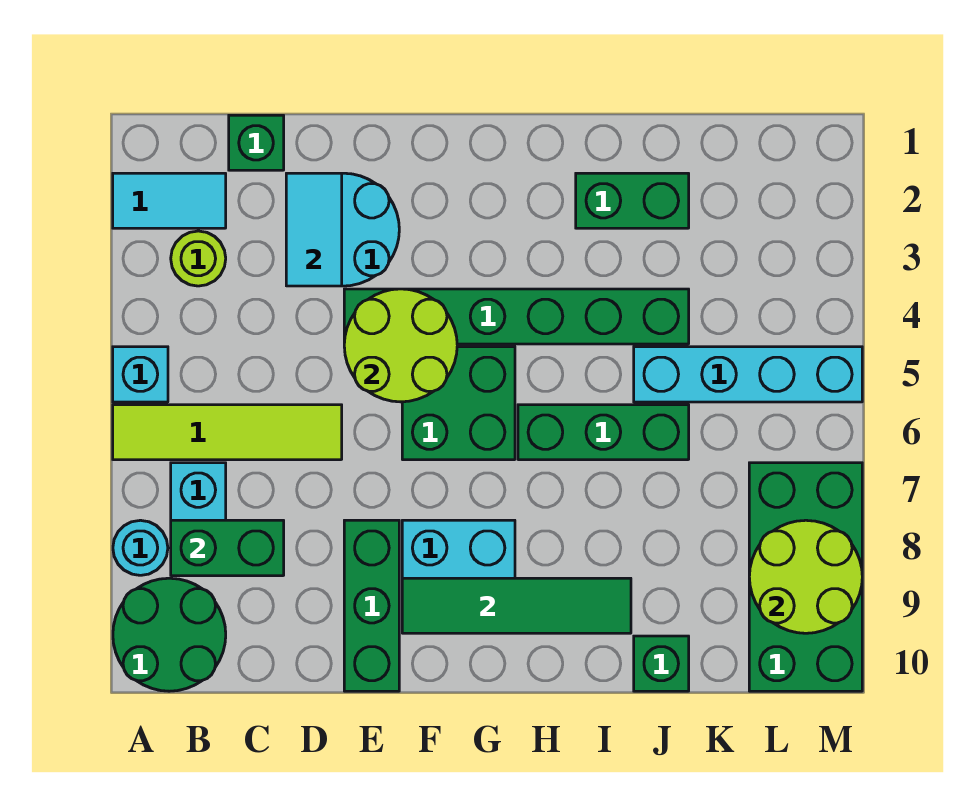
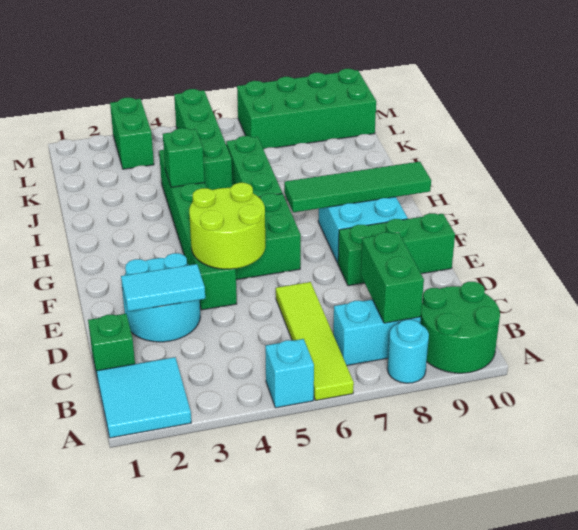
cyan tile A2:B2 level 1 -> cyan tile A1:B2 level 1
lime round brick B3 level 1 -> none
green tile F9:I9 level 2 -> green tile G7:G10 level 2
green brick I2:J2 level 1 -> green brick L3:M3 level 1
cyan brick J5:M5 level 1 -> green brick J5:M5 level 1
green brick J10 level 1 -> green brick I4 level 2
lime round brick L8:M9 level 2 -> none

